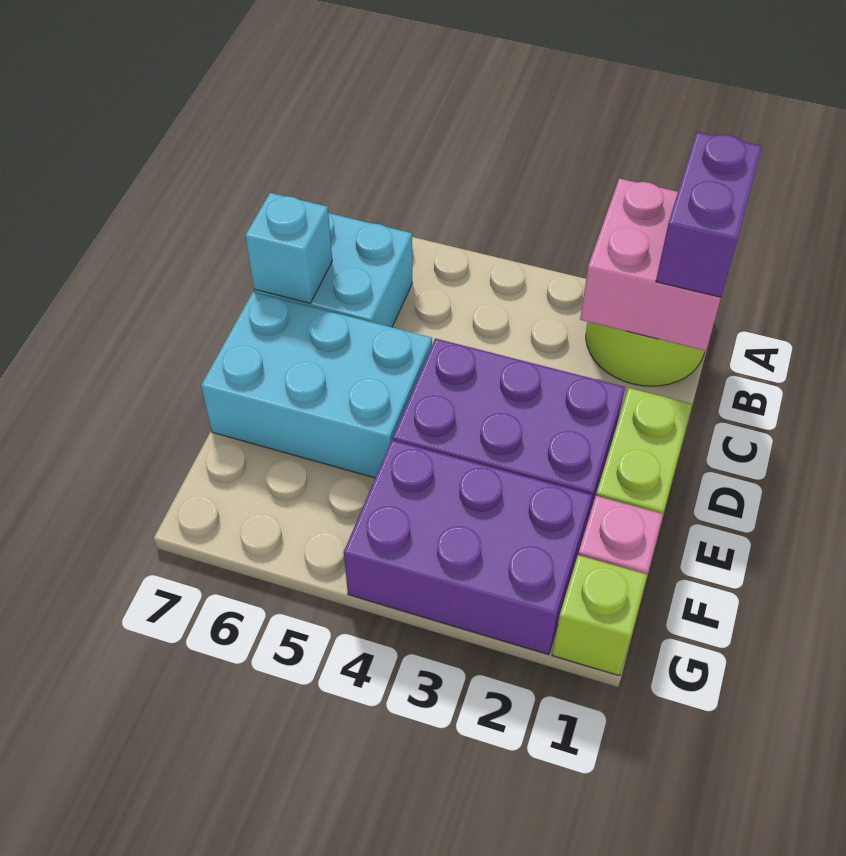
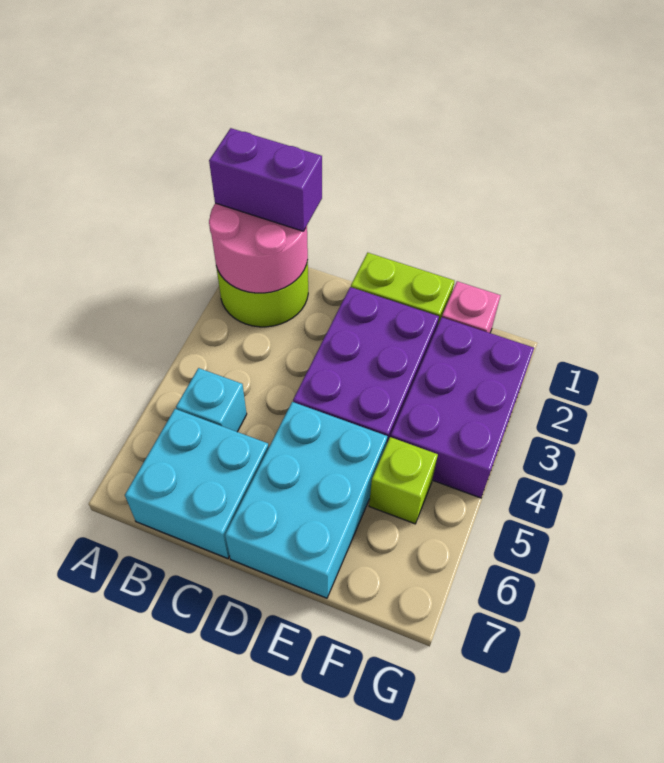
pink brick A1:B2 level 2 -> pink round brick A1:B2 level 2
cyan brick C7 level 2 -> cyan brick B5 level 1
lime brick G1 level 1 -> lime brick F5 level 1

